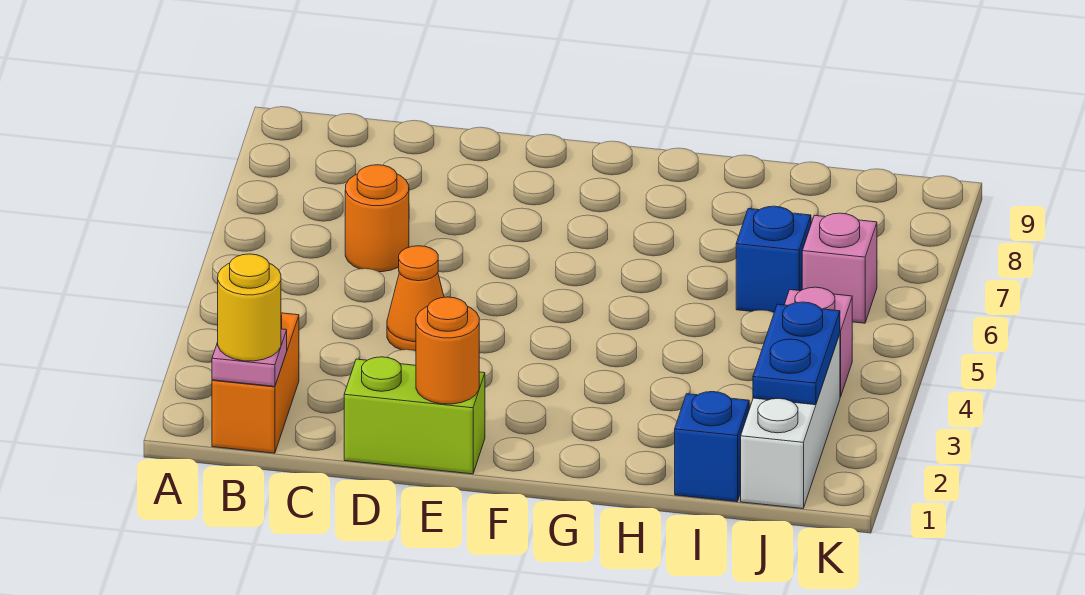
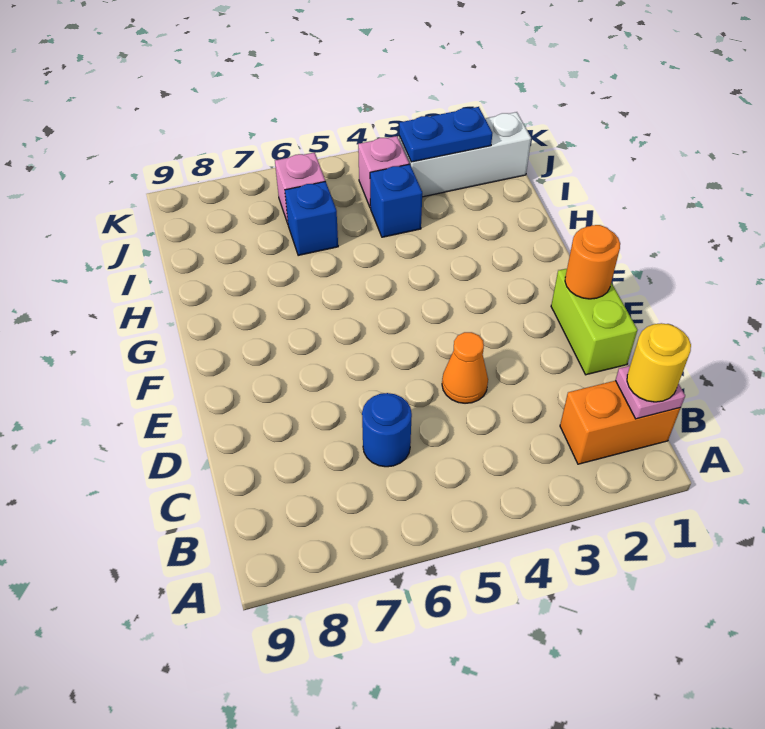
orange round brick C6 level 1 -> blue round brick C6 level 1
blue brick I1 level 1 -> blue brick I4 level 1

